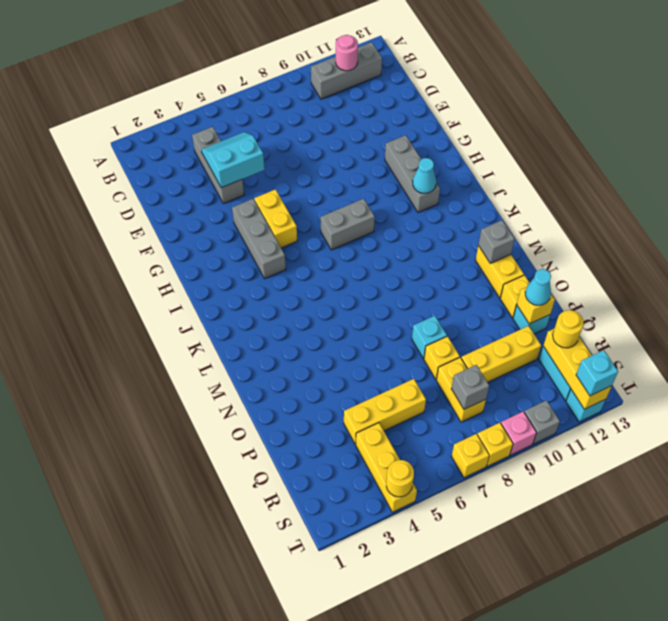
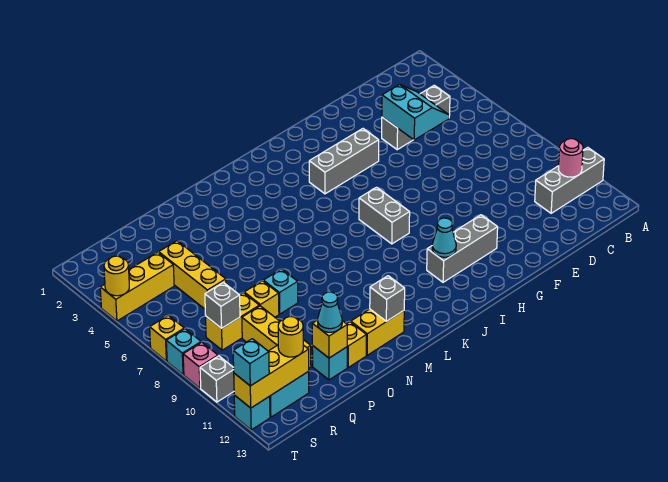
grey brick B10:B12 level 1 -> grey brick A11:C11 level 1
yellow brick G5:H5 level 1 -> none
yellow brick T8 level 1 -> cyan brick T8 level 1

